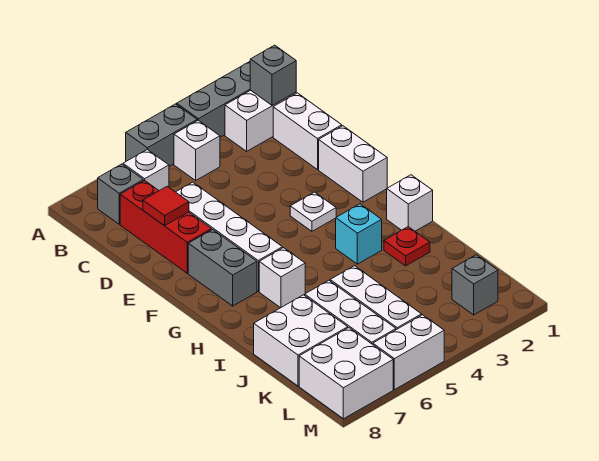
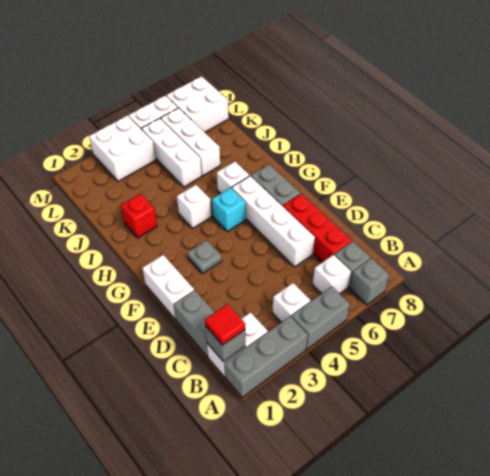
white brick C1:D1 level 1 -> grey brick C1:D1 level 1
red tile D7 level 2 -> red tile B1 level 3
white plate F3 level 1 -> grey plate F3 level 1
white brick H1 level 1 -> white brick H4 level 1
cyan brick H3 level 1 -> cyan brick G5 level 1
red plate I2 level 1 -> red brick I2 level 1
white brick J7:K8 level 1 -> white brick L3:M4 level 1
grey brick L2 level 1 -> grey brick A7 level 1

